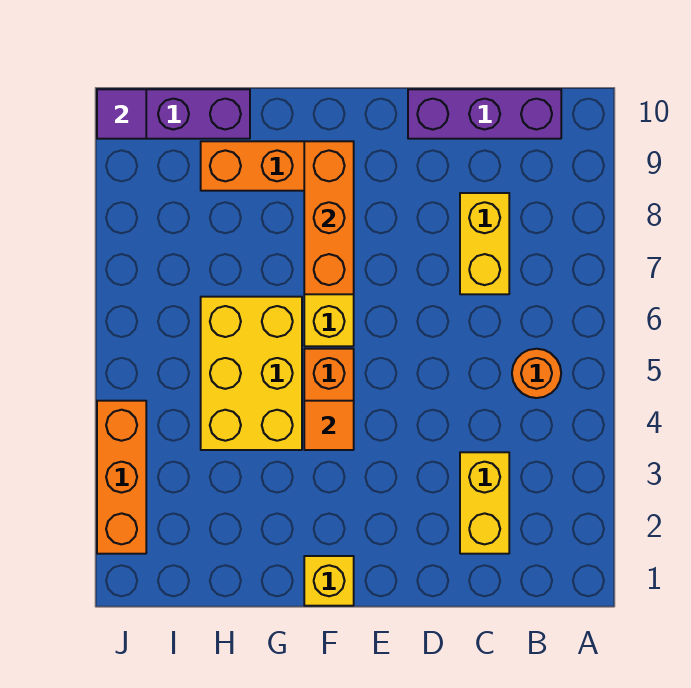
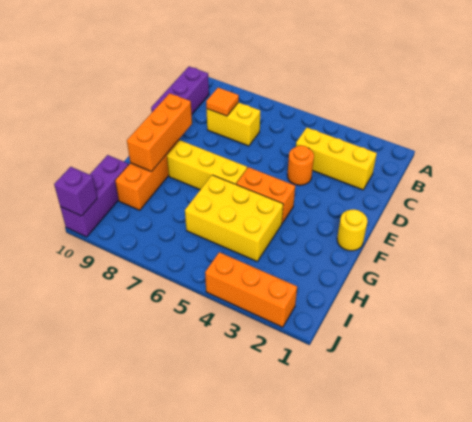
orange round brick B5 level 1 -> orange round brick D4 level 1
yellow brick C2:C3 level 1 -> yellow brick C2:C4 level 1
yellow brick F1 level 1 -> yellow round brick F1 level 1
orange tile F4 level 2 -> orange tile C8 level 2
orange brick F7:F9 level 2 -> orange brick E9:G9 level 2
purple tile J10 level 2 -> purple brick J10 level 2

